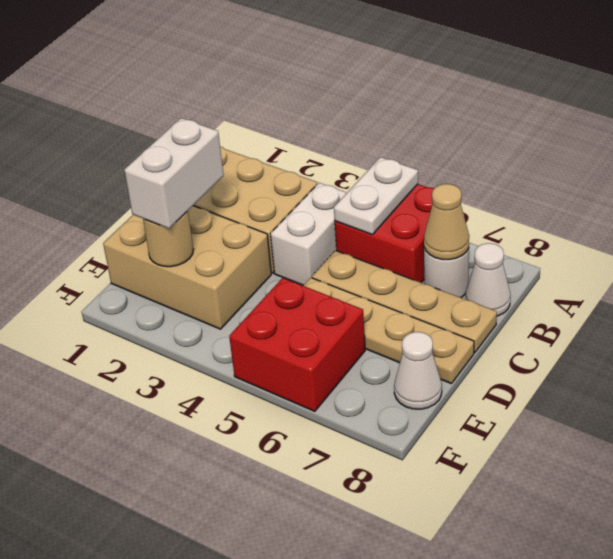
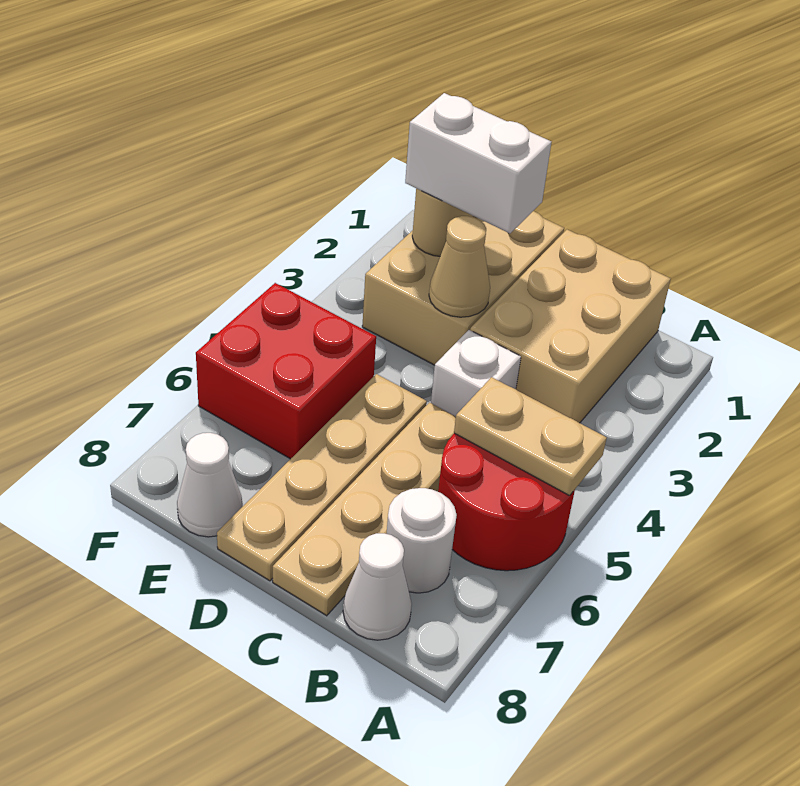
red brick A5:B6 level 1 -> red round brick A5:B6 level 1
white plate A5:B5 level 2 -> tan plate A5:B5 level 2
white brick B4:C4 level 1 -> white brick C4 level 1
tan cone B7 level 2 -> tan cone D3 level 2

